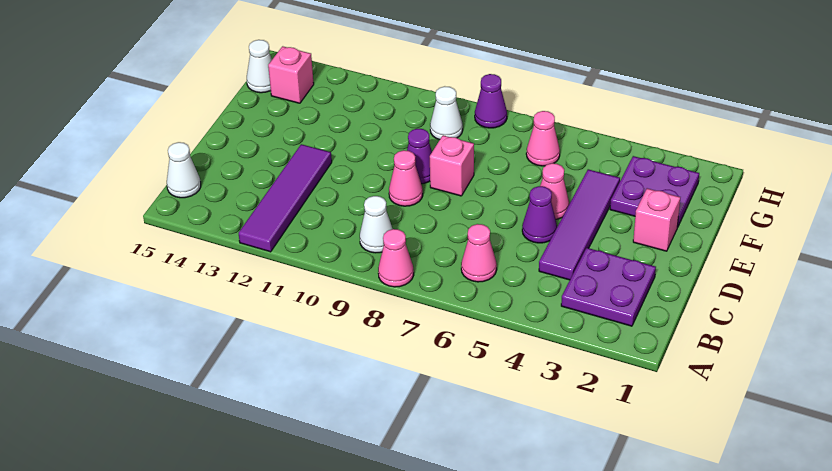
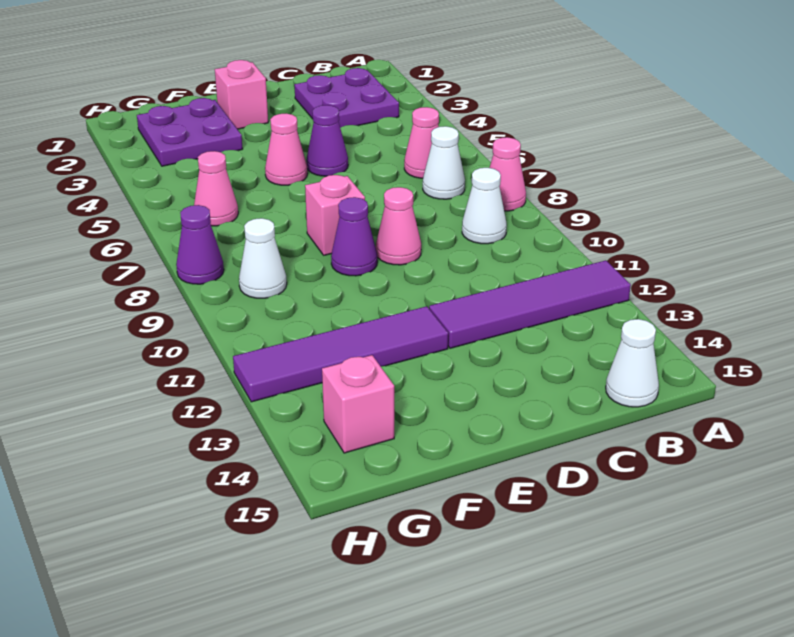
purple tile C4:F4 level 1 -> purple tile E12:H12 level 1
white cone G15 level 1 -> white cone B7 level 1

